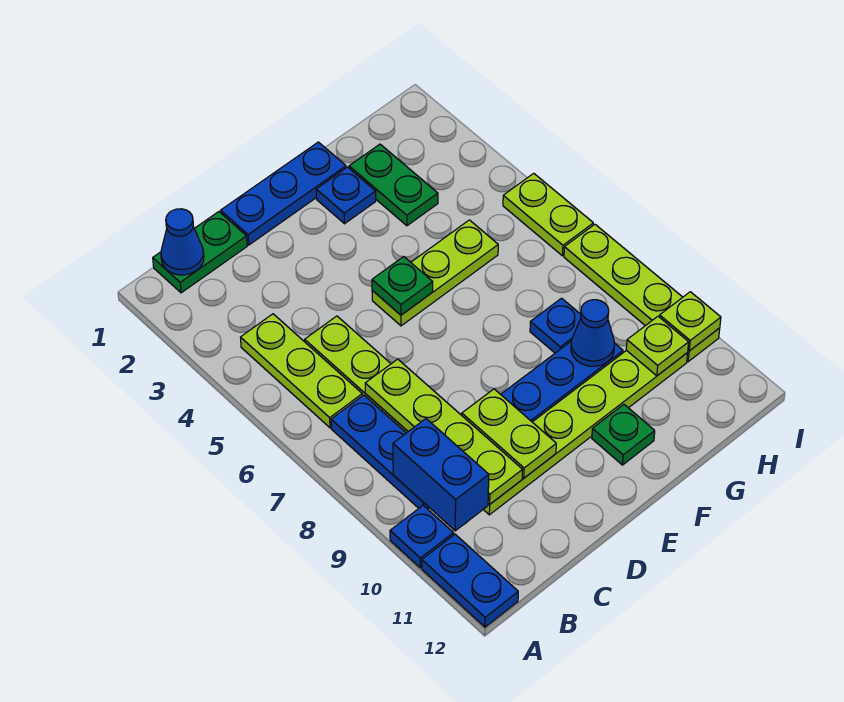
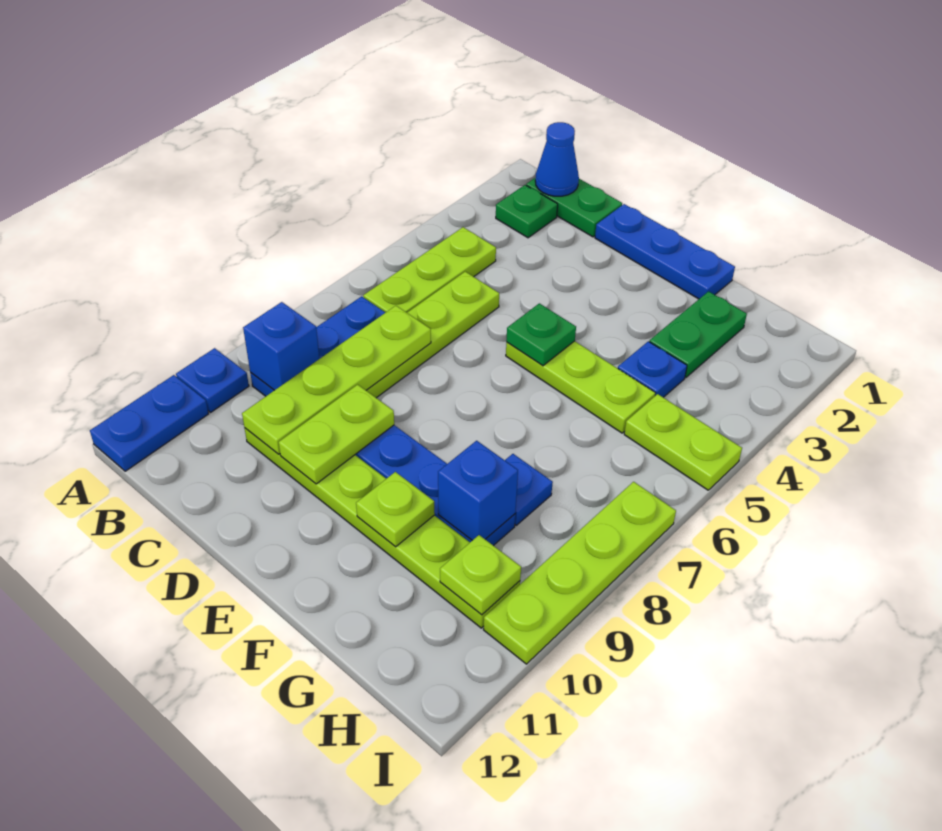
blue brick B9:B10 level 2 -> blue brick B9 level 2
blue plate F2 level 1 -> blue plate G4 level 1
green plate F11 level 1 -> green plate B2 level 1
blue cone G9 level 2 -> blue brick G9 level 2
lime plate I5:I6 level 1 -> lime plate H5:I5 level 1
lime plate I10 level 2 -> lime plate F10 level 2

